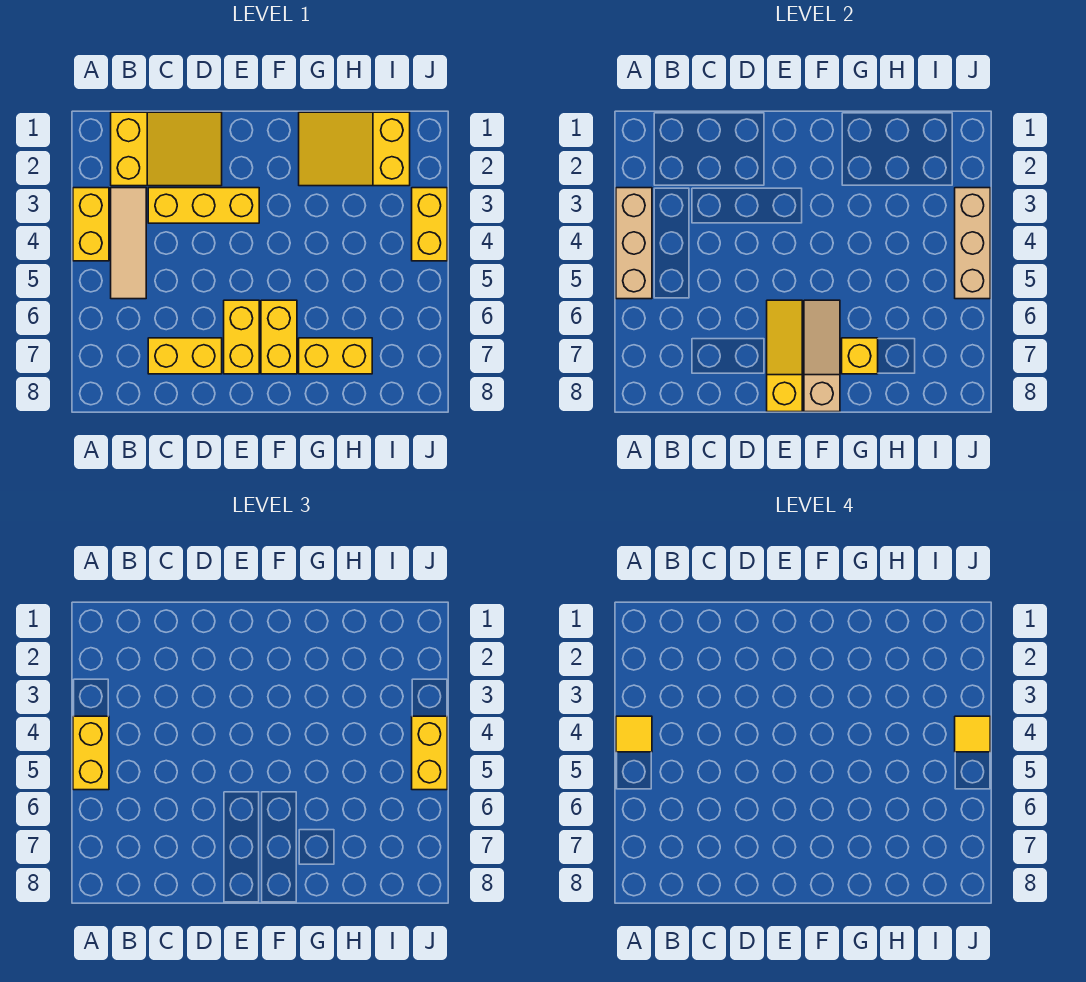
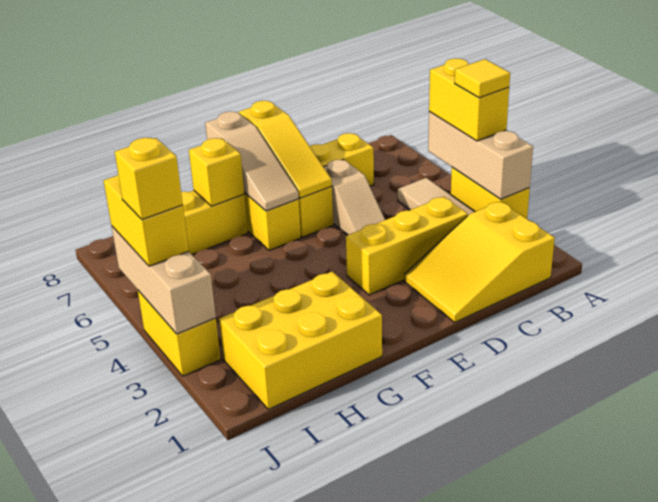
none -> tan slope D5:D6 level 1 top 6
yellow slope G1:I2 level 1 top I -> yellow brick G1:I2 level 1
yellow tile J4 level 4 -> yellow brick J4 level 4

